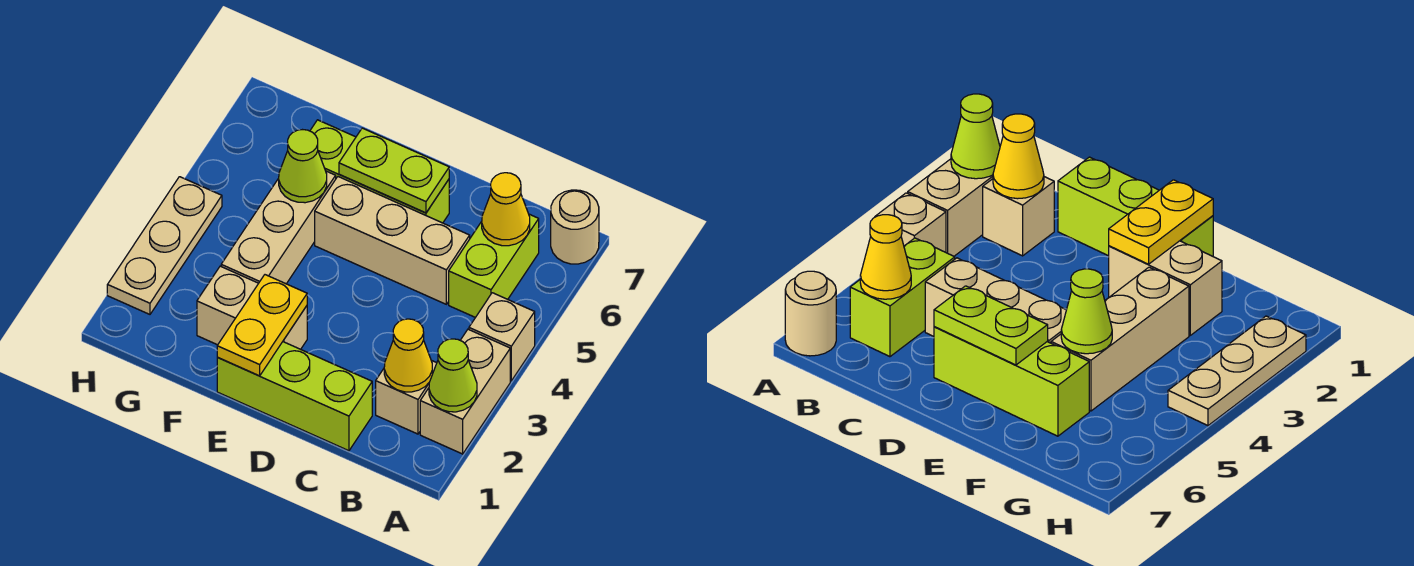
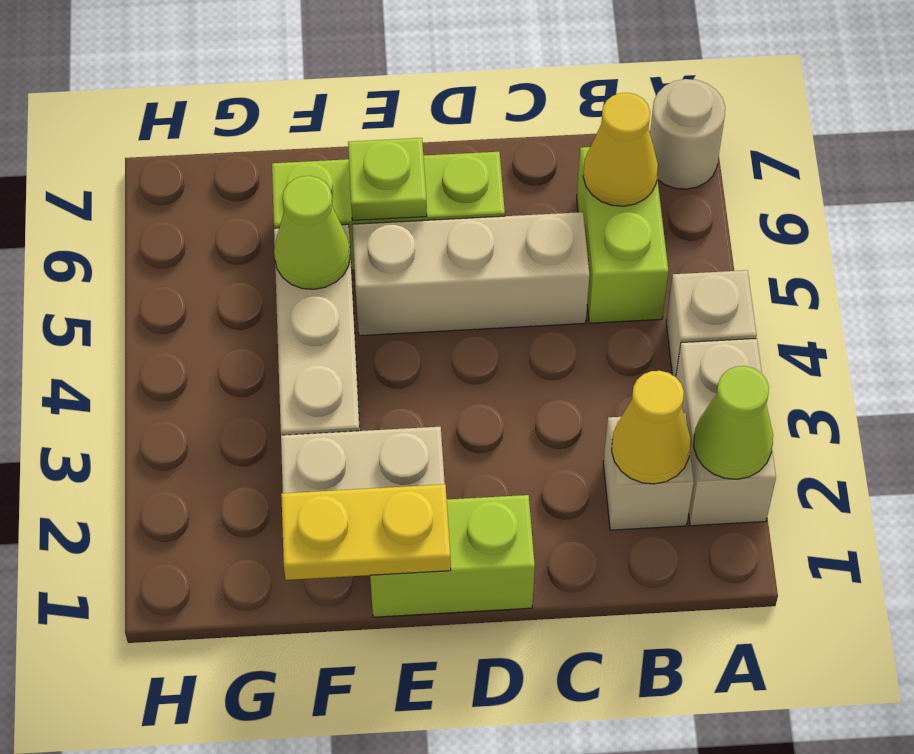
lime brick C1:E1 level 1 -> lime brick D1:E1 level 1
lime plate D6:E6 level 2 -> lime plate E6 level 2
yellow plate E1:E2 level 2 -> yellow plate E1:F1 level 2
tan plate H2:H4 level 1 -> none

